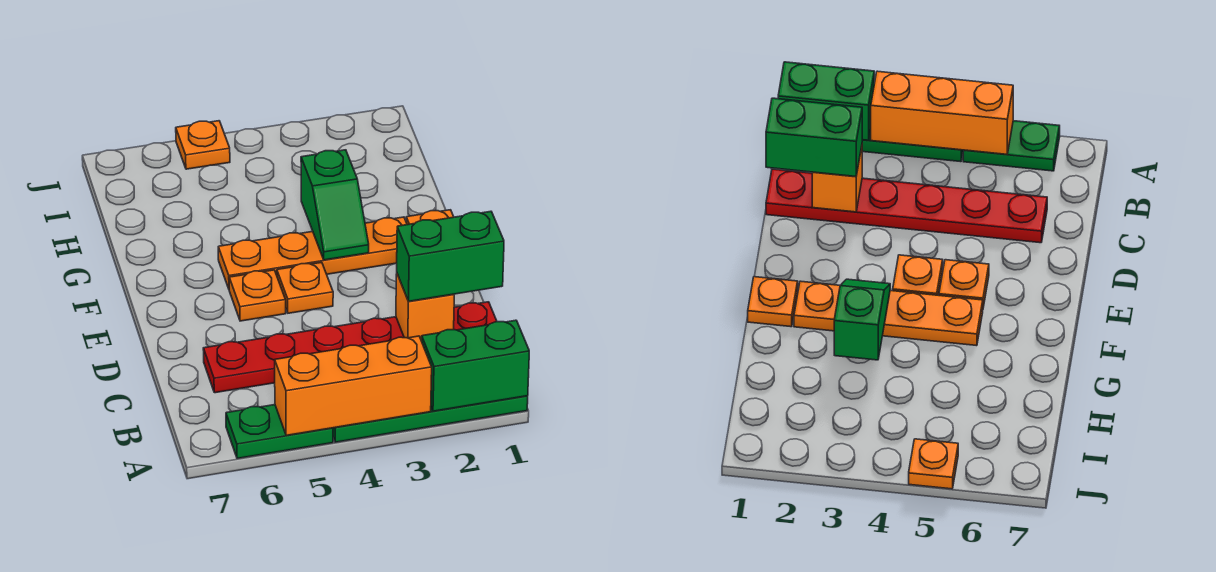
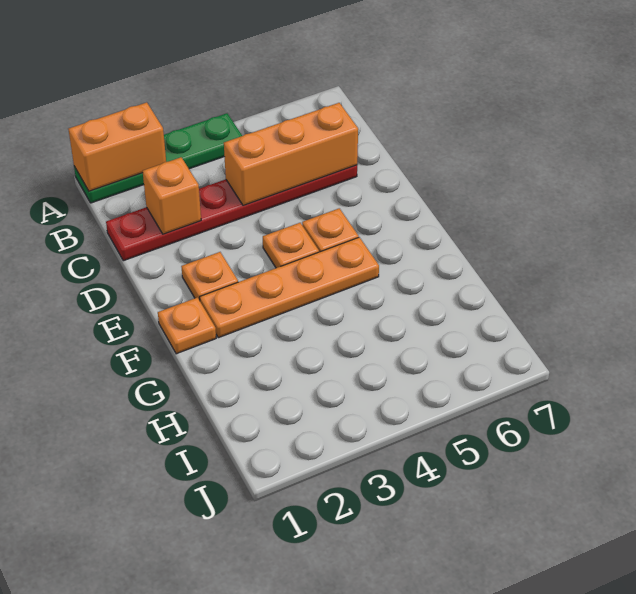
green brick A1:A2 level 2 -> orange brick A1:A2 level 2
orange brick A3:A5 level 2 -> orange brick C4:C6 level 2
green plate A5:A6 level 1 -> none
green brick C1:C2 level 3 -> none
green slope F3:G3 level 2 top G -> none
orange plate J5 level 1 -> orange plate E2 level 1

